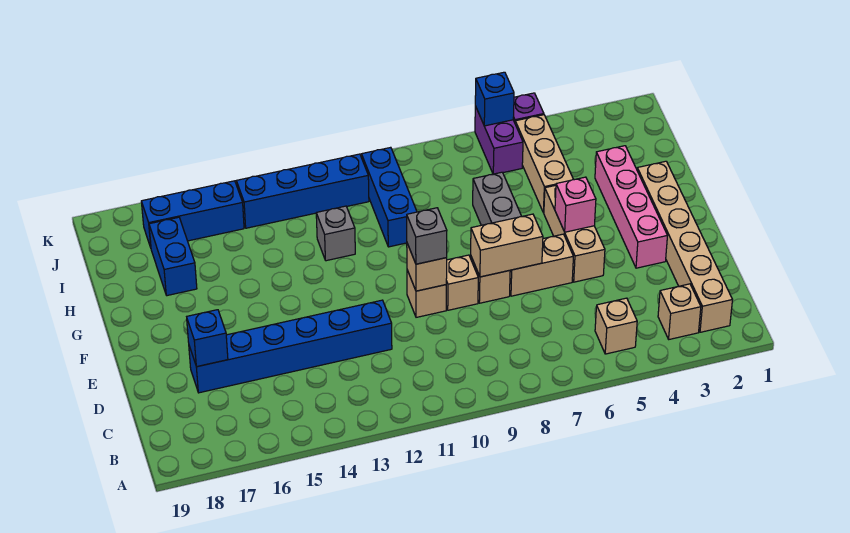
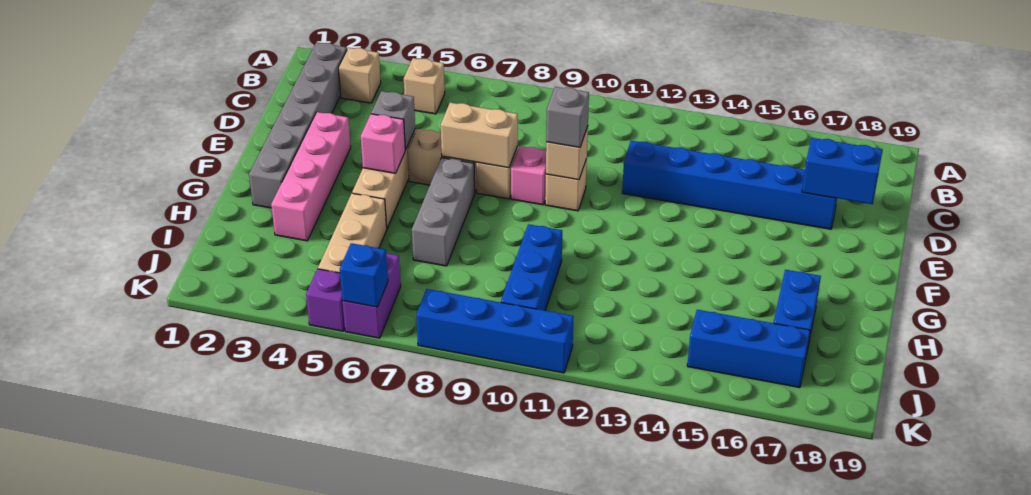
tan brick B2:G2 level 1 -> grey brick B2:G2 level 1
blue brick D17 level 2 -> blue brick D17:D18 level 2
tan brick E9 level 1 -> pink brick E9 level 1
grey brick H12 level 1 -> grey brick E5 level 2
blue brick J11:J14 level 1 -> blue brick K8:K11 level 1

